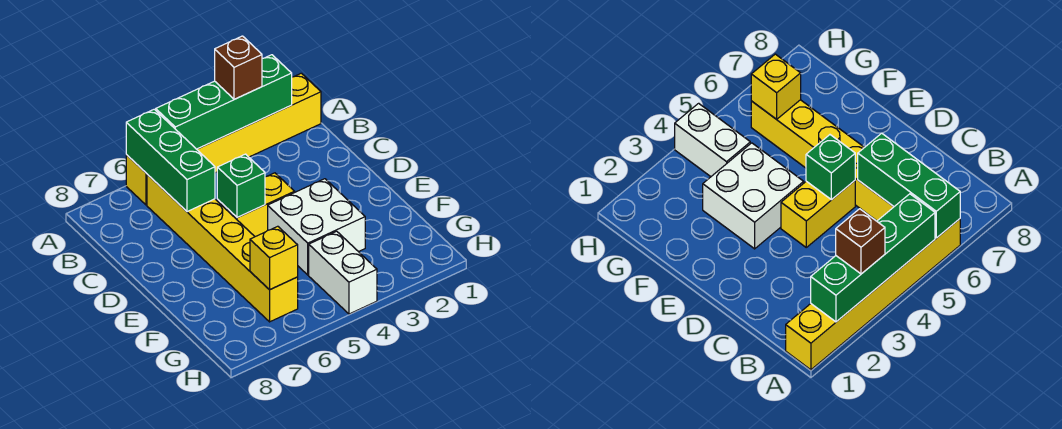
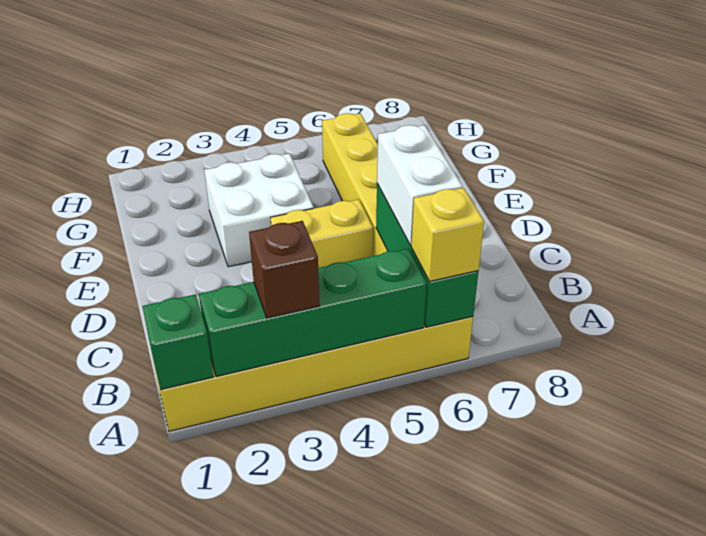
green brick D5 level 2 -> green brick A1 level 2
white brick G4:H4 level 1 -> white brick B6:C6 level 3
yellow brick G6 level 2 -> yellow brick A6 level 3

